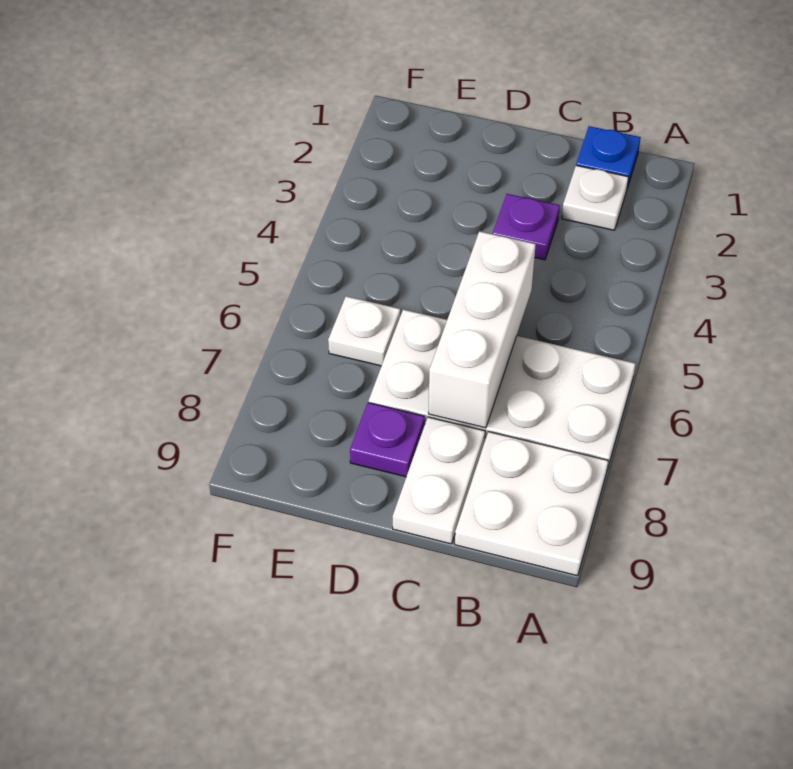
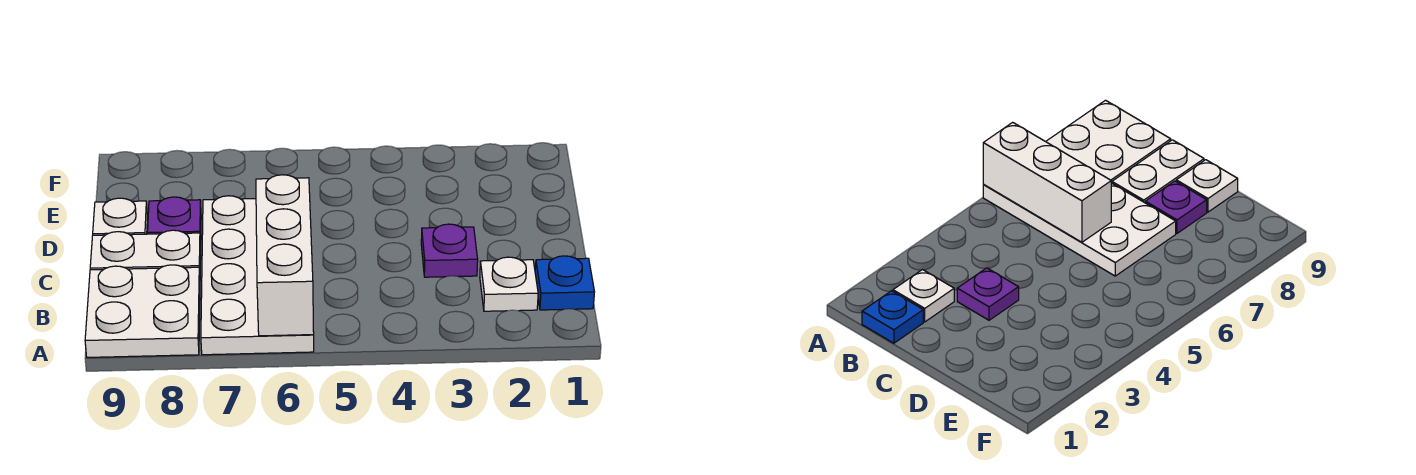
white brick C5:C7 level 2 -> white brick A6:C6 level 2
white plate E6 level 1 -> white plate D9 level 1

